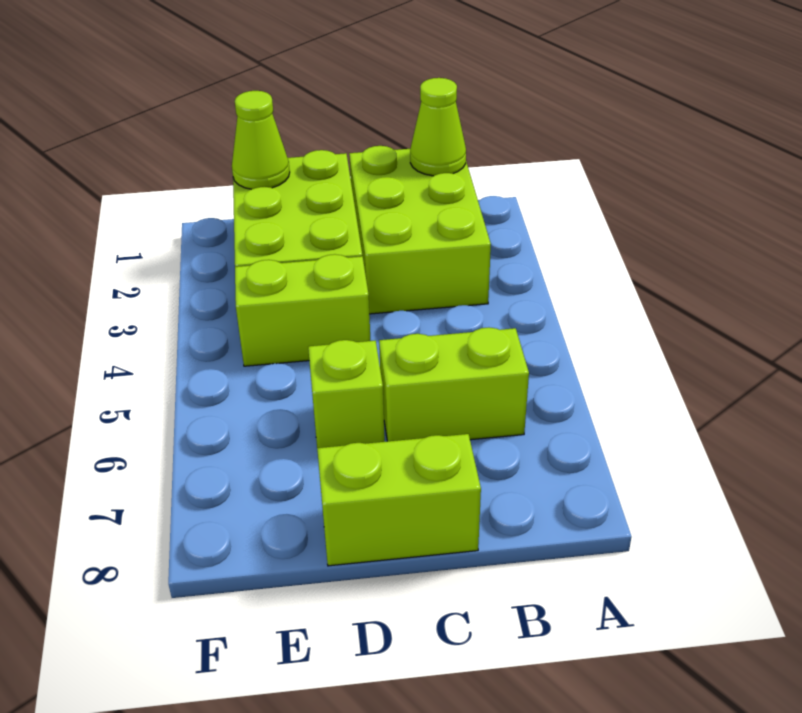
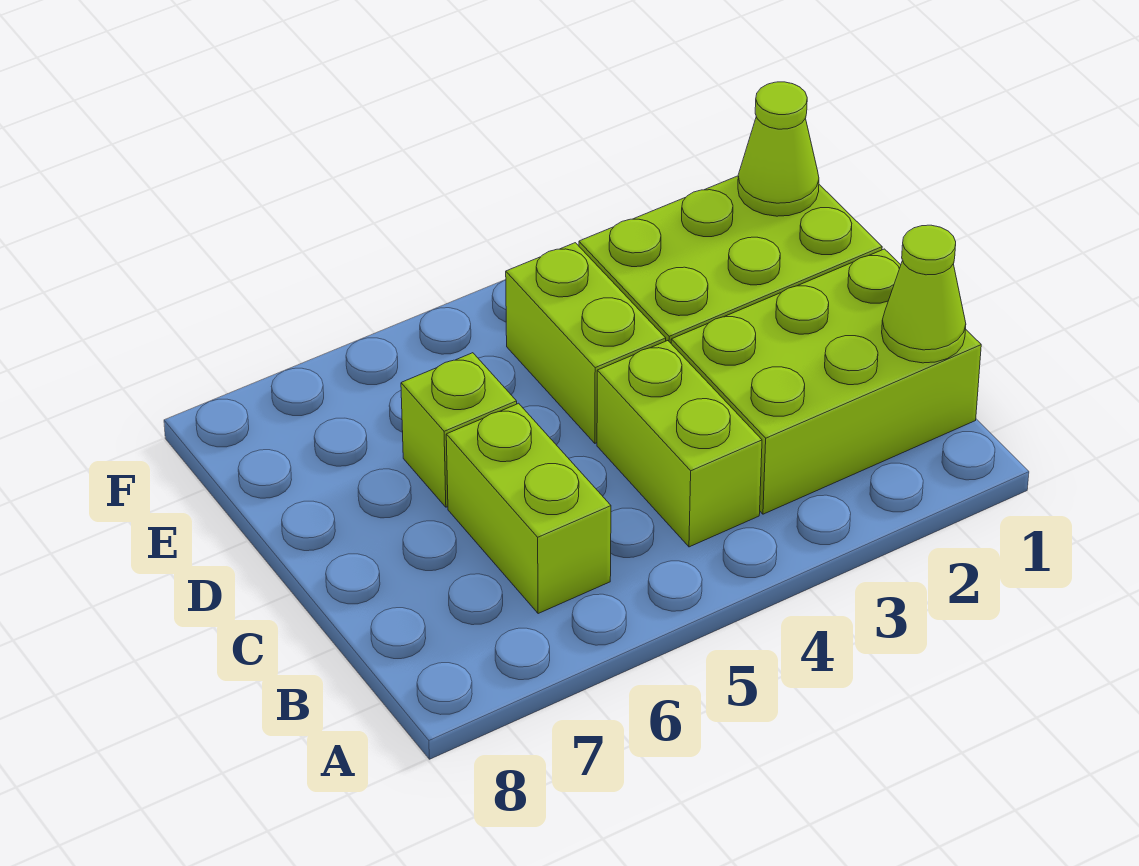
lime brick C8:D8 level 1 -> lime brick B4:C4 level 1

